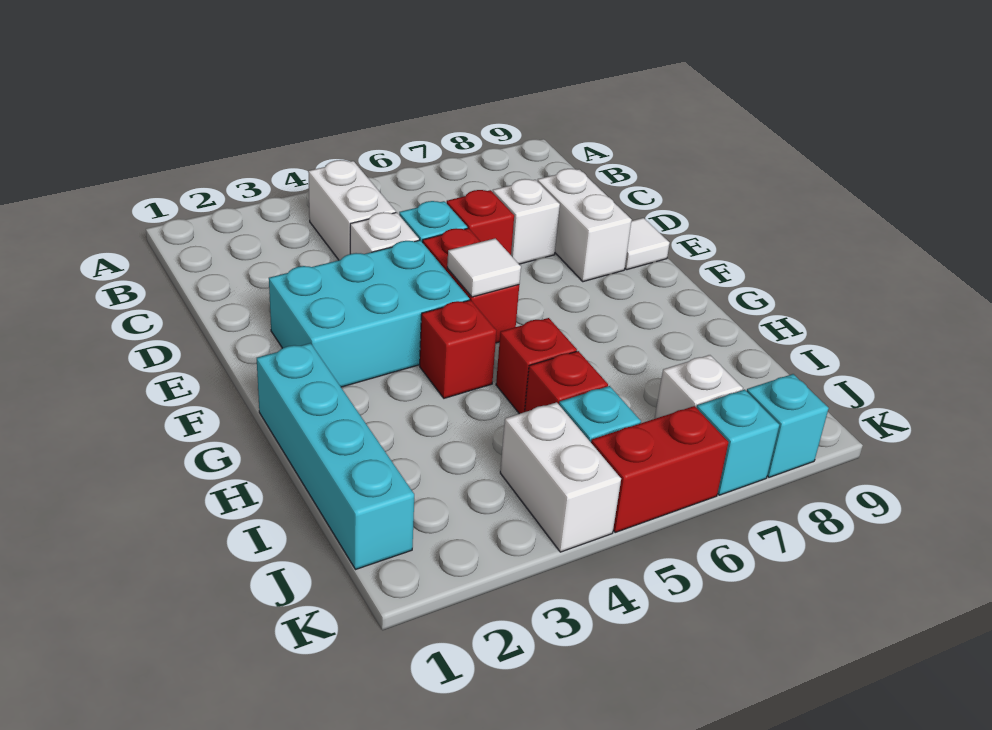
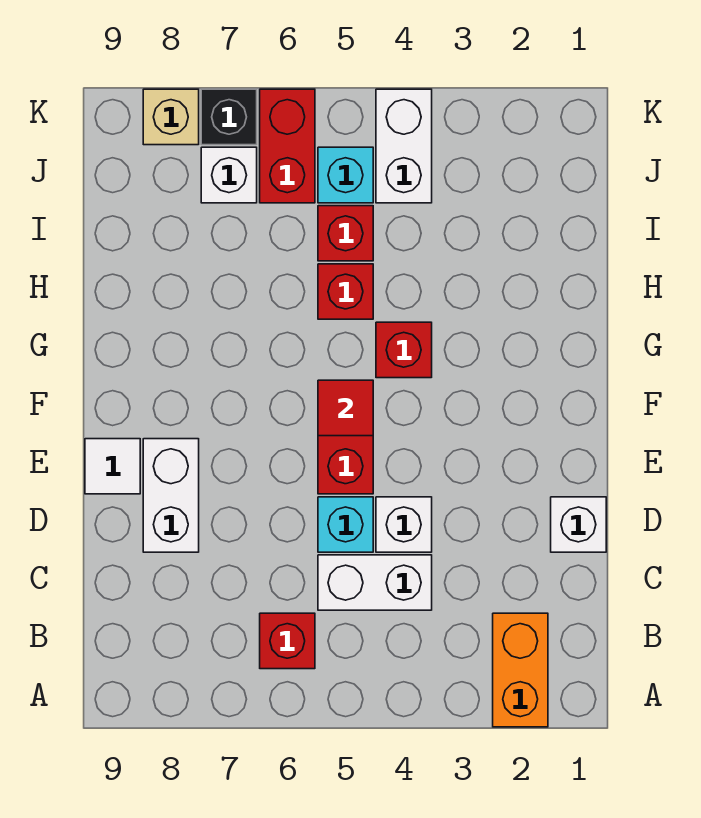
none -> orange brick A2:B2 level 1
white brick B4:C4 level 1 -> white brick C4:C5 level 1
red brick D6 level 1 -> red brick B6 level 1
white brick D7 level 1 -> white brick D1 level 1
cyan brick E2:F4 level 1 -> none
white tile F5 level 2 -> red tile F5 level 2
cyan brick G1:J1 level 1 -> none
red brick K5:K6 level 1 -> red brick J6:K6 level 1
cyan brick K7 level 1 -> black brick K7 level 1
cyan brick K8 level 1 -> tan brick K8 level 1

